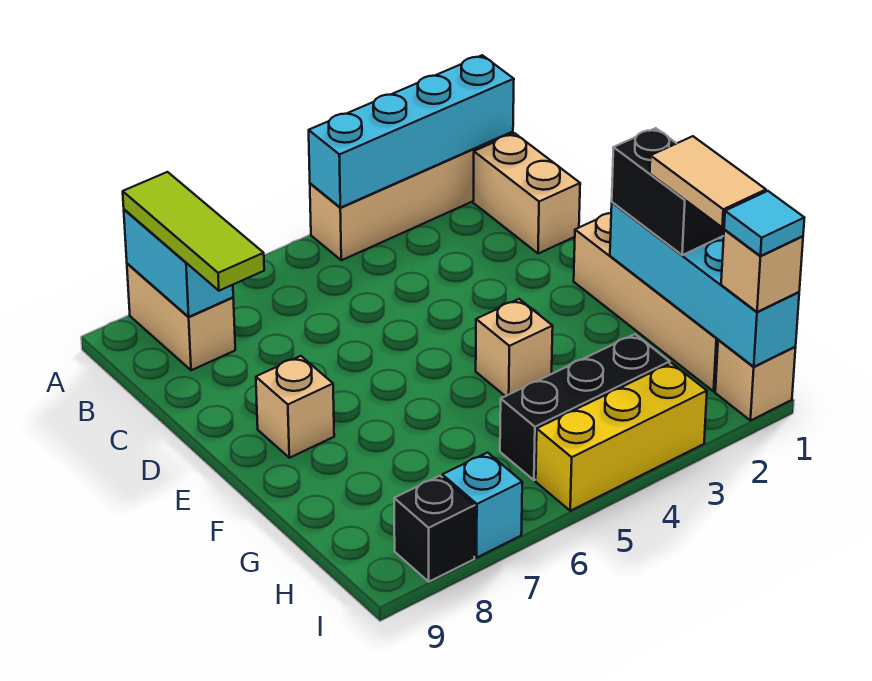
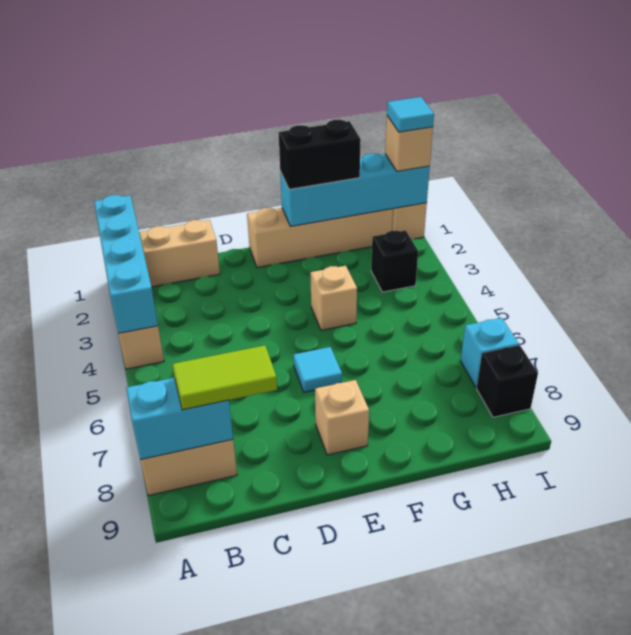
lime tile A8:C8 level 3 -> lime tile B8:C8 level 3
none -> cyan tile E6 level 1
tan tile G1:H1 level 4 -> none
black brick H3:H5 level 1 -> black brick H3 level 1
yellow brick I3:I5 level 1 -> none

